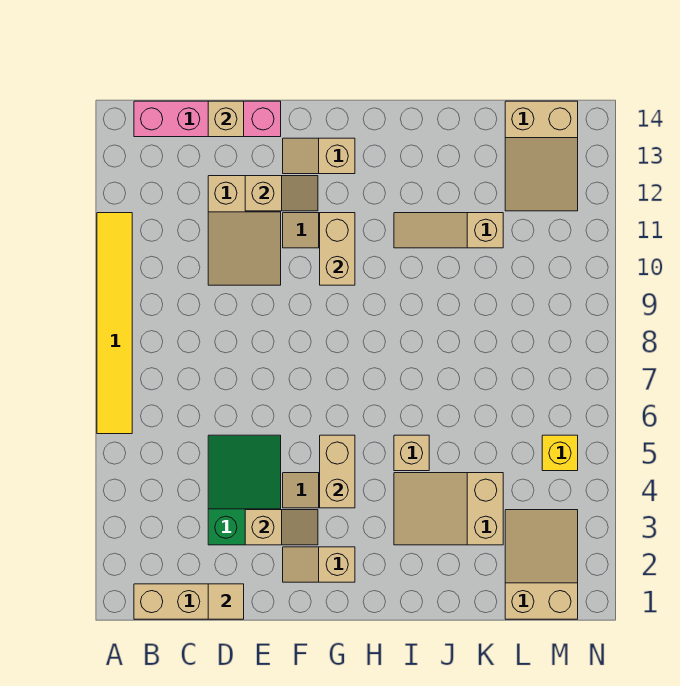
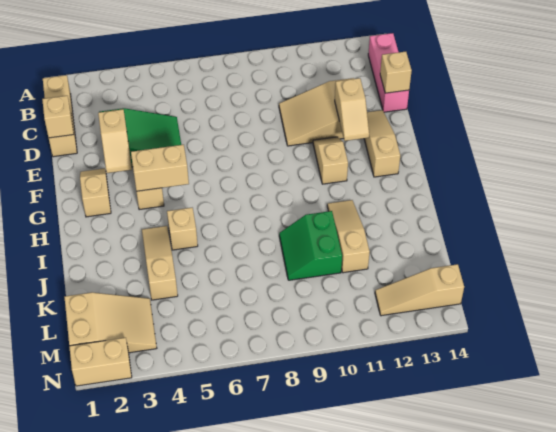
yellow tile A6:A11 level 1 -> none
pink brick B14:E14 level 1 -> pink brick B14:D14 level 1
tan tile D1 level 2 -> tan brick D1 level 2
tan slope F13:G13 level 1 top G -> tan slope E13:G13 level 1 top G
tan brick G10:G11 level 2 -> tan brick N1:N2 level 1
tan slope I3:K4 level 1 top K -> tan slope I4:K4 level 1 top K
none -> green slope J9:K10 level 1 top 10
tan slope L12:M14 level 1 top 14 -> tan slope M12:M14 level 1 top 14
yellow brick M5 level 1 -> none

